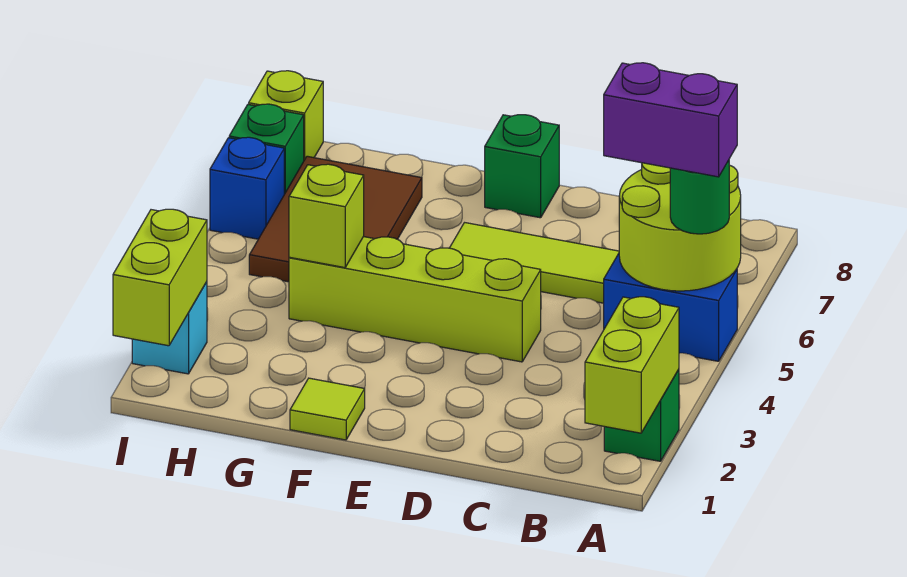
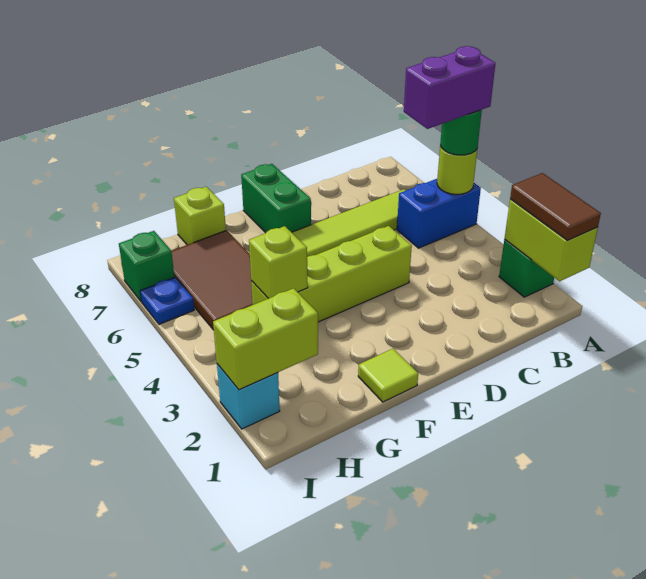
none -> brown tile A1:A2 level 3
lime round brick A5:B6 level 2 -> lime round brick A5 level 2
green brick E8 level 1 -> green brick E7:E8 level 1
lime brick I1:I2 level 2 -> lime brick H2:I2 level 2
blue brick I6 level 1 -> blue plate I6 level 1
lime brick I8 level 1 -> lime brick G8 level 1

